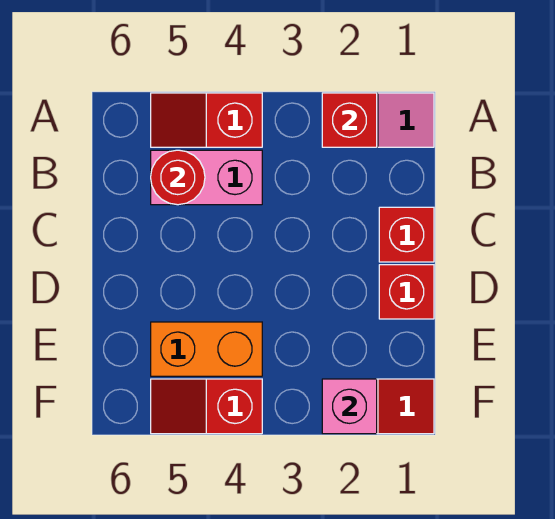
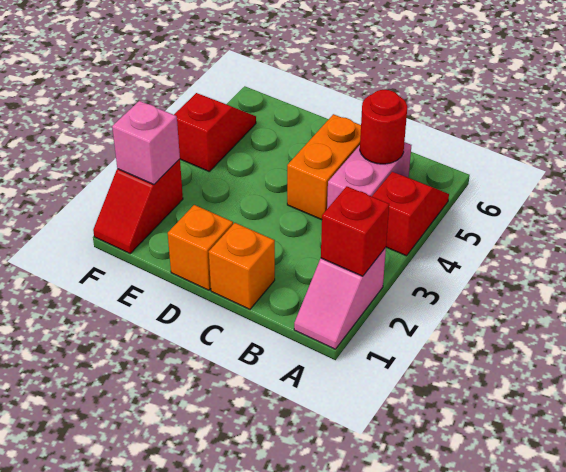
red brick C1 level 1 -> orange brick C1 level 1
red brick D1 level 1 -> orange brick D1 level 1
orange brick E4:E5 level 1 -> orange brick C4:C5 level 1

